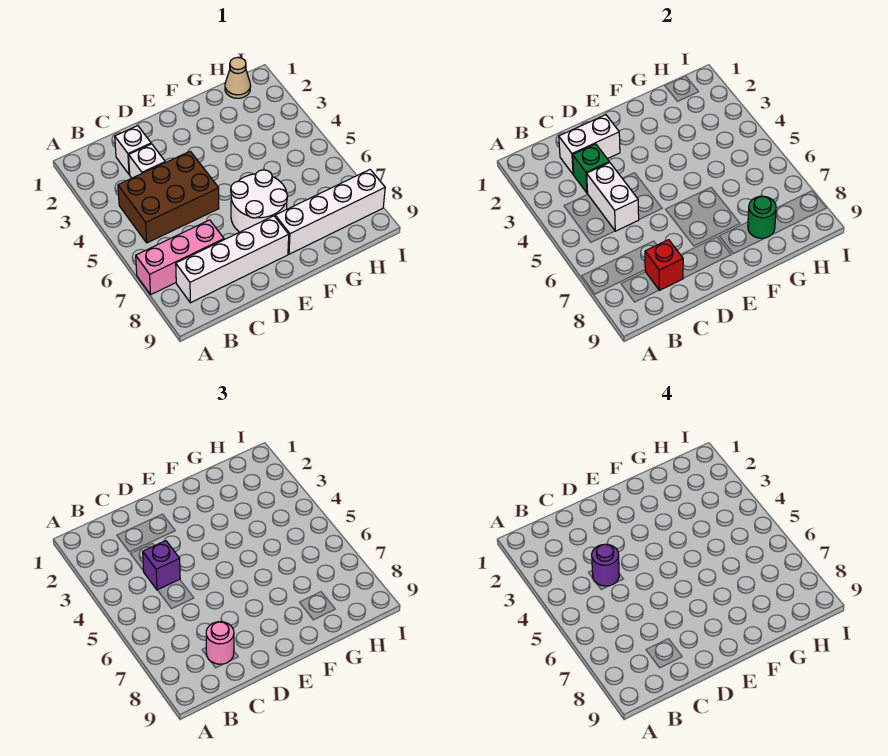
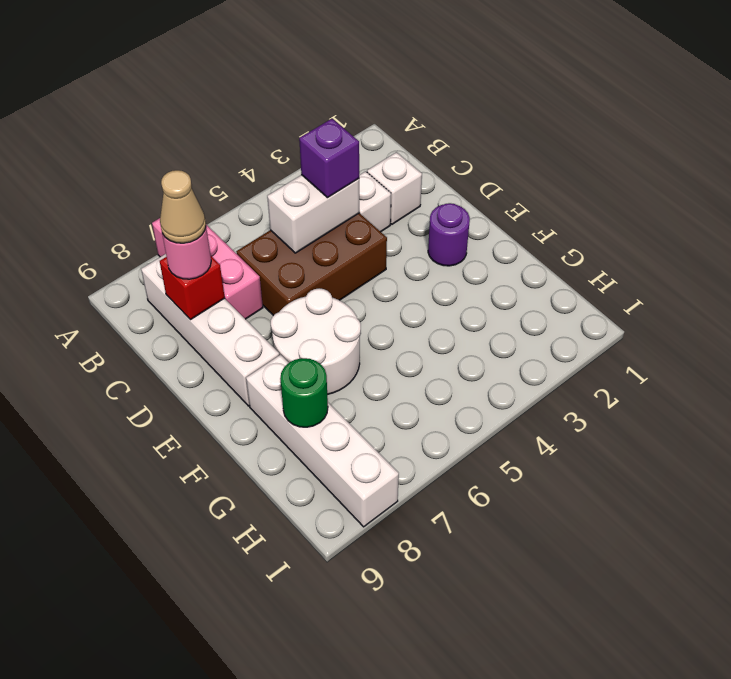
brown brick B4:D5 level 1 -> brown brick C4:D6 level 1
white brick C2:D2 level 2 -> none
green brick C3 level 2 -> none
purple round brick C4 level 4 -> purple round brick E2 level 1
tan cone H1 level 1 -> tan cone C8 level 4

